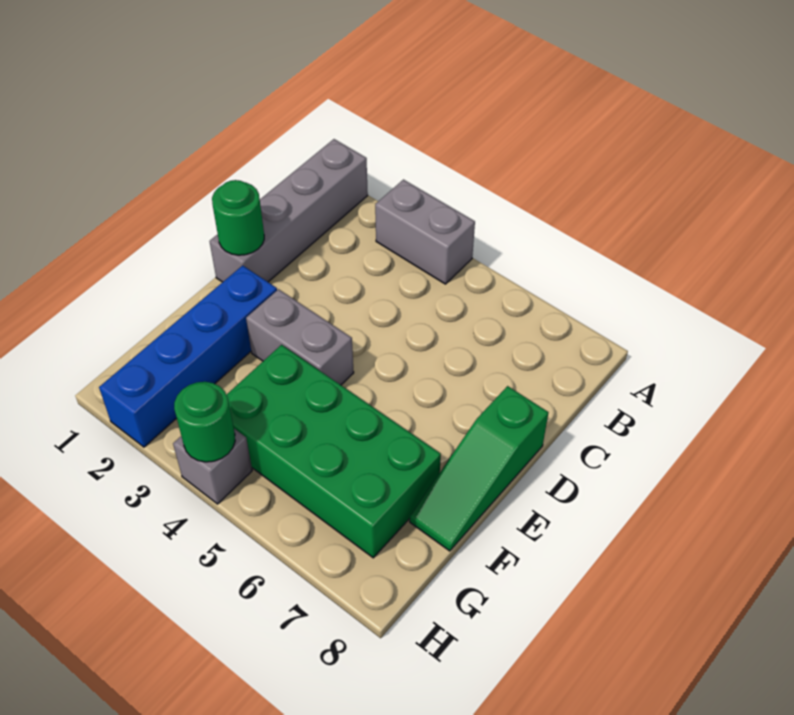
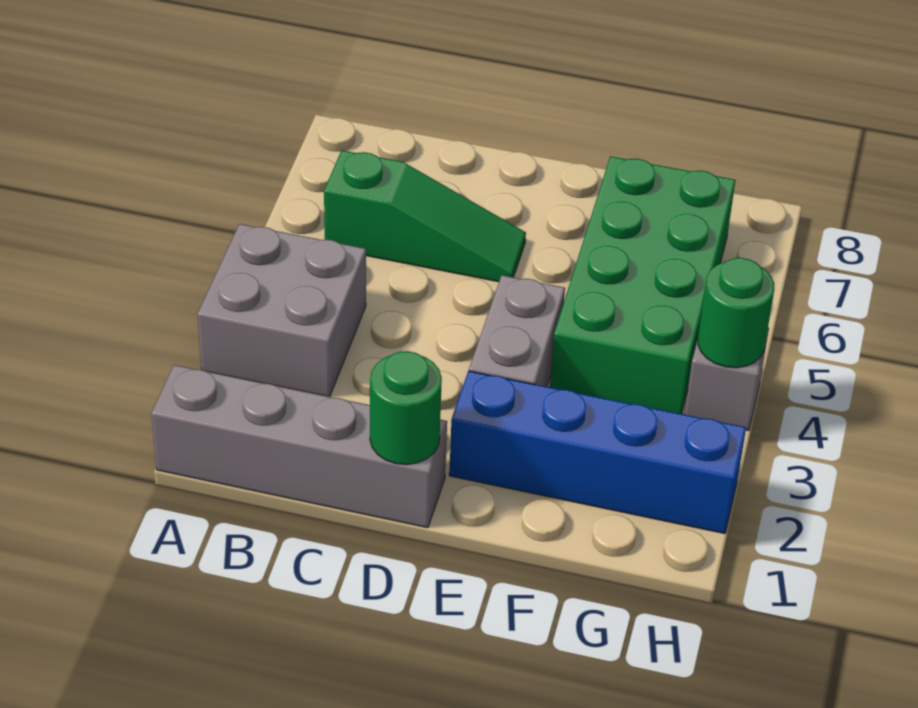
grey brick A3:A4 level 1 -> grey brick A3:B4 level 1
green slope D8:F8 level 1 top D -> green slope B6:D6 level 1 top B

